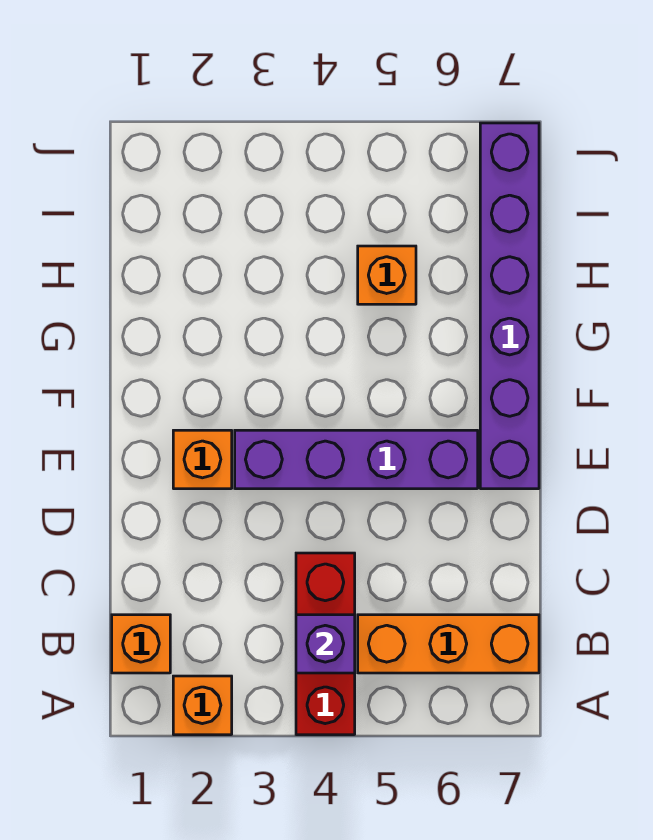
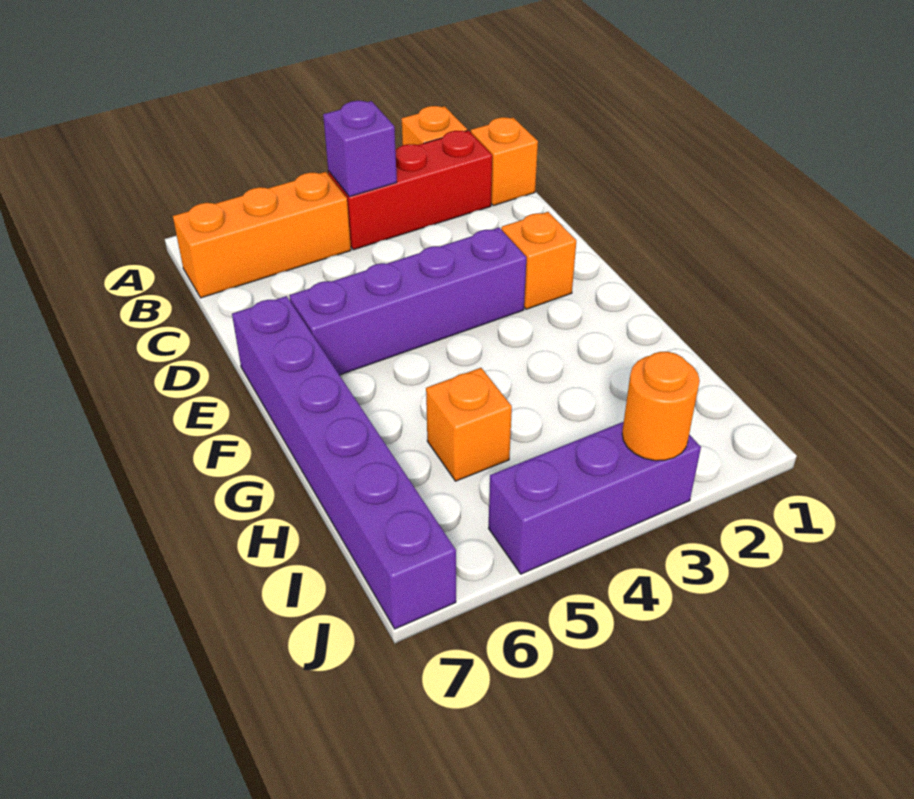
red brick A4:C4 level 1 -> red brick B2:B4 level 1
none -> purple brick J3:J5 level 1
none -> orange round brick J3 level 2

